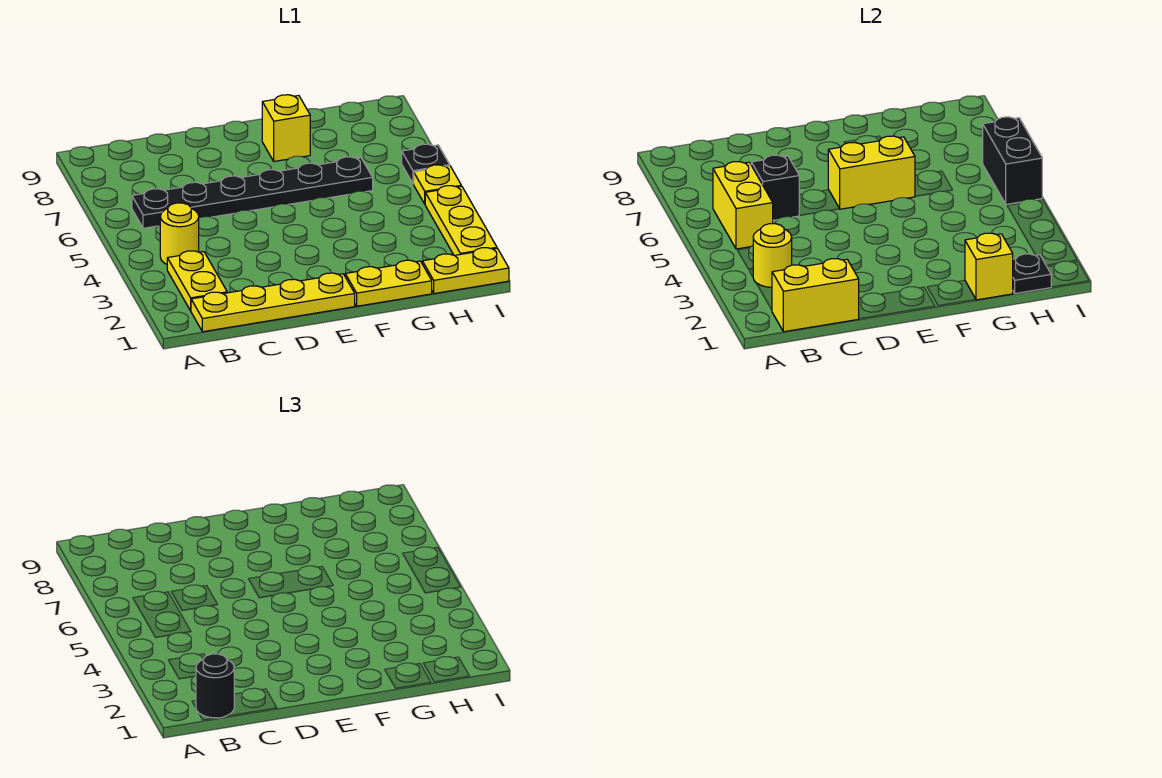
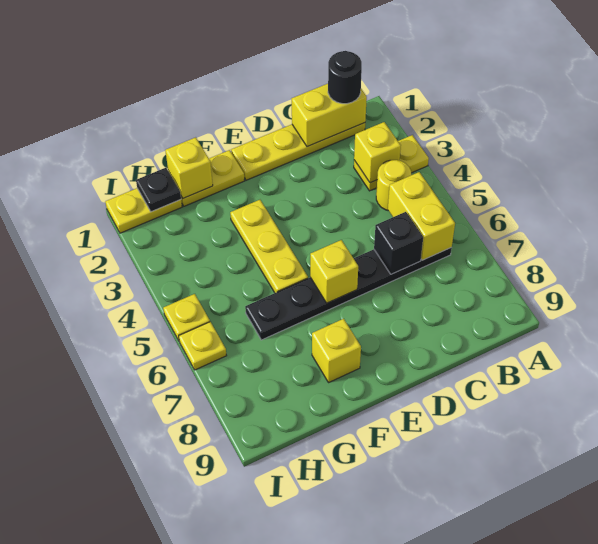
yellow plate B2:B3 level 1 -> yellow plate A3:B3 level 1
yellow round brick B3 level 2 -> yellow brick B3 level 2
yellow brick E6:F6 level 2 -> yellow brick E6 level 2
yellow plate I2:I4 level 1 -> yellow plate F3:F5 level 1
black brick I5:I6 level 2 -> none
black plate I6 level 1 -> yellow plate I6 level 1

